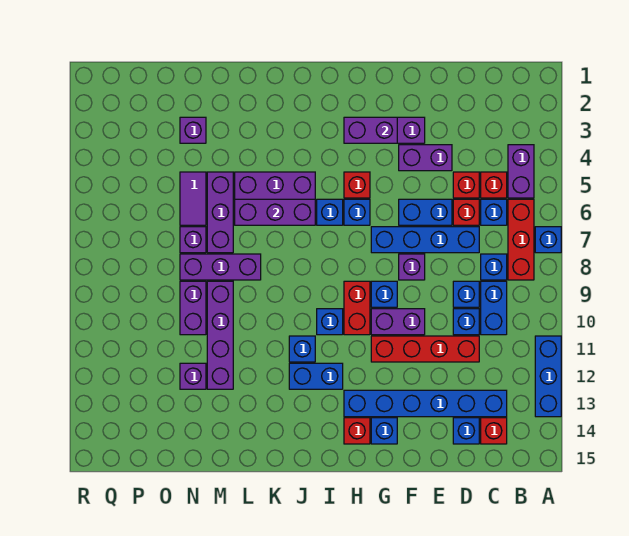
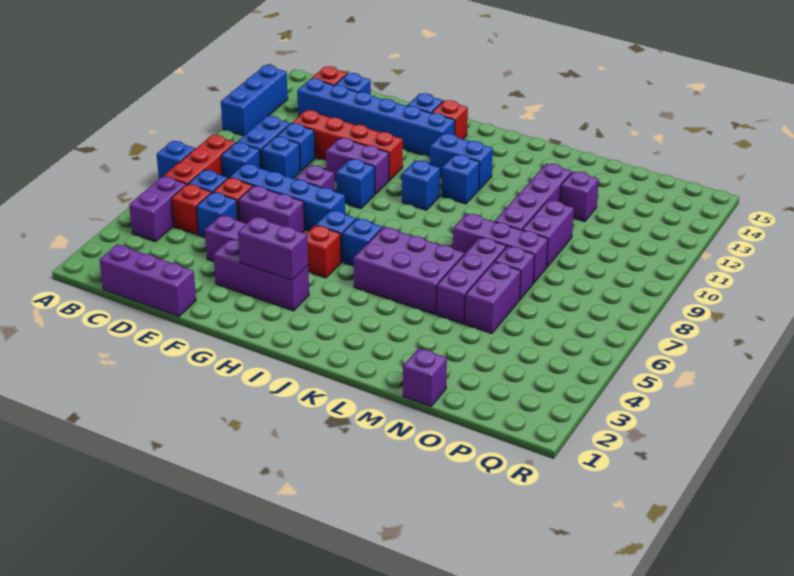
red brick D5 level 1 -> blue brick D5 level 1
blue brick E6:F6 level 1 -> purple brick E6:F6 level 1
red brick H9:H10 level 1 -> none
purple brick J6:L6 level 2 -> purple brick C1:E1 level 1
purple brick N3 level 1 -> purple brick N1 level 1
purple tile N5:N6 level 1 -> purple brick N5:N6 level 1

